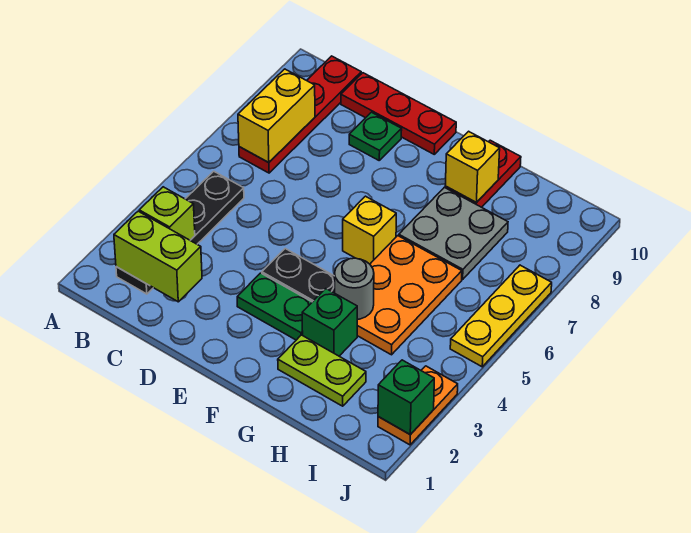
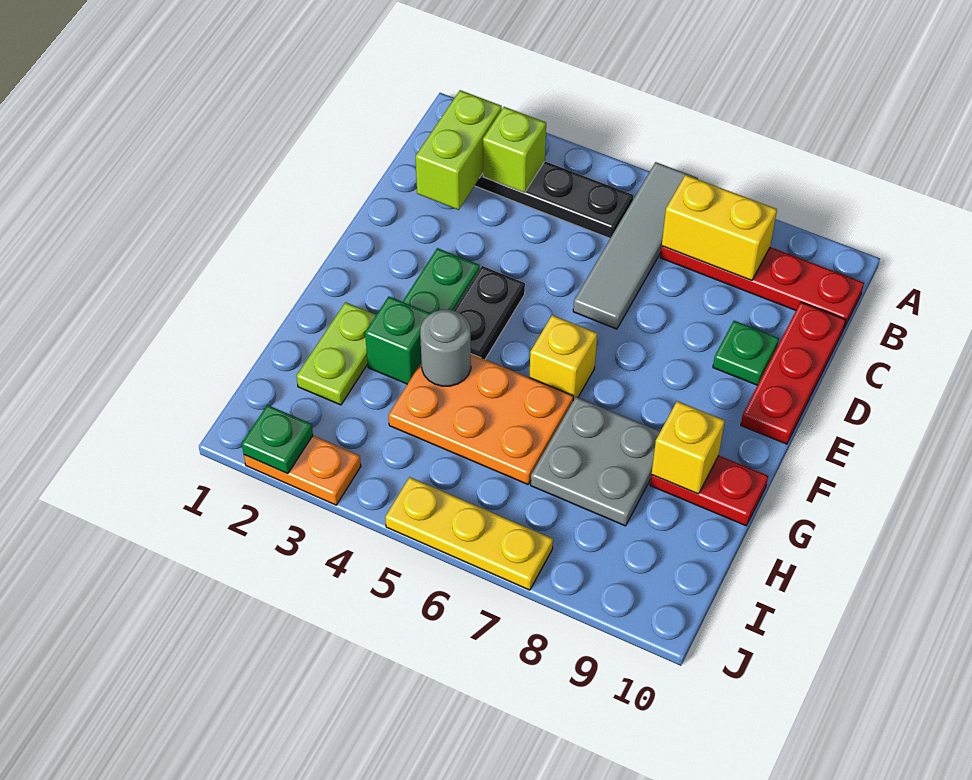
none -> grey tile A6:D6 level 1
green brick J2 level 2 -> green plate J2 level 2

